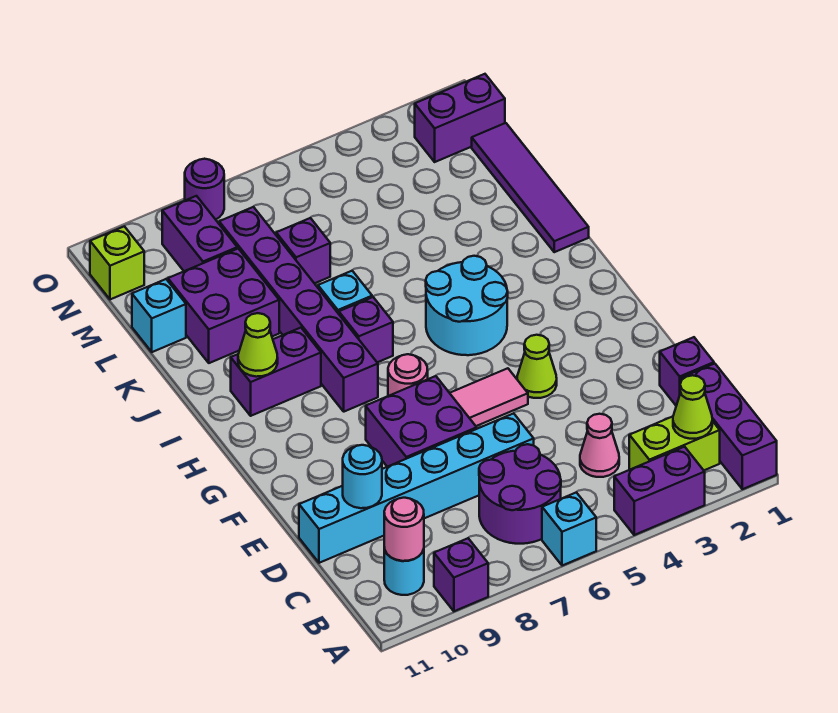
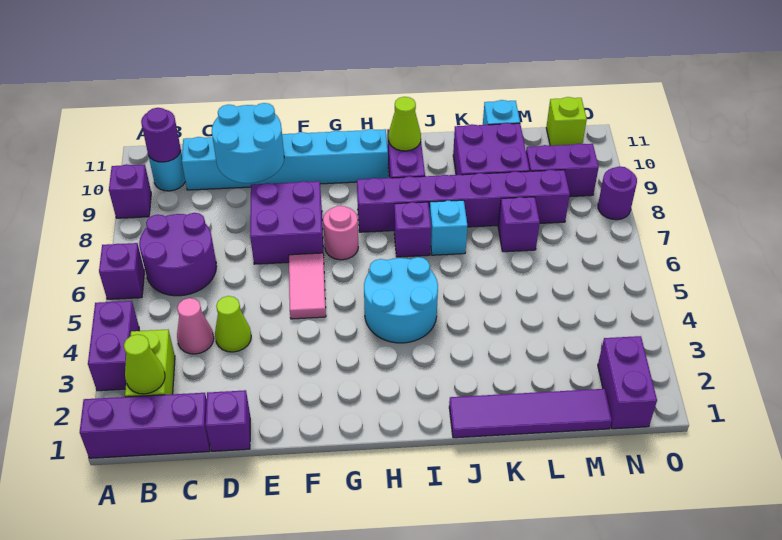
cyan brick A6 level 1 -> purple brick A6 level 1
pink round brick B10 level 2 -> purple round brick B10 level 2
cyan brick D6:D11 level 1 -> cyan brick C10:H10 level 1
cyan round brick D10 level 2 -> cyan round brick D9:E10 level 2
lime cone F4 level 1 -> lime cone D4 level 1

